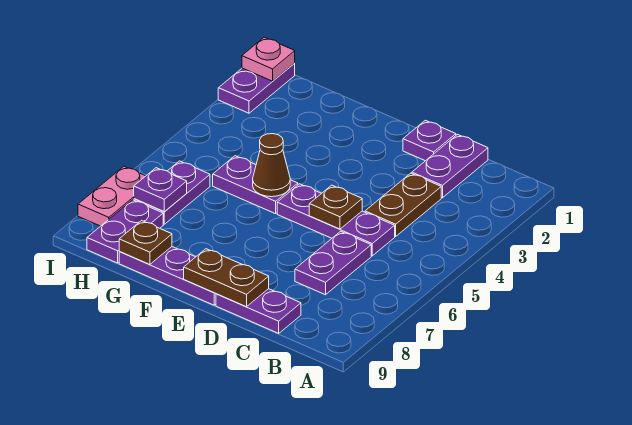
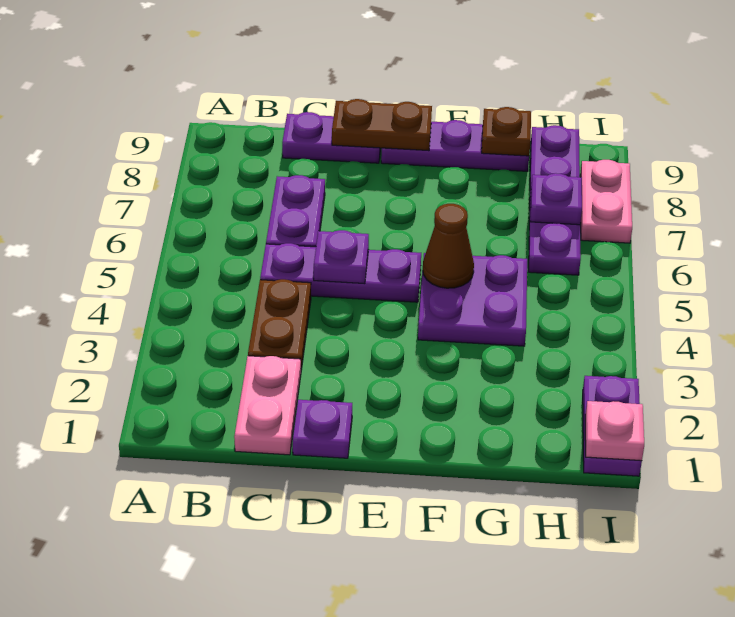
purple plate C1:C2 level 1 -> pink plate C1:C2 level 1
brown plate D5 level 2 -> purple plate D5 level 2
purple plate F5:G5 level 1 -> purple plate F4:G5 level 1

